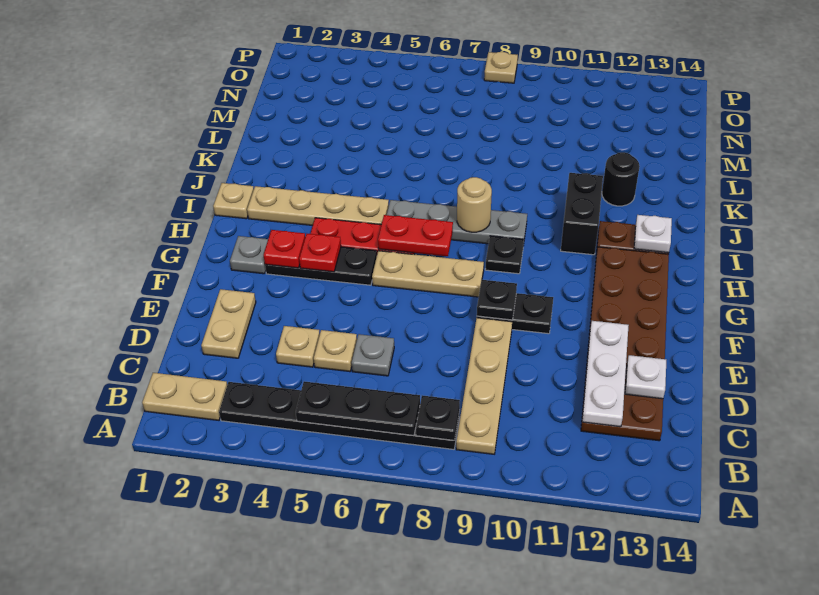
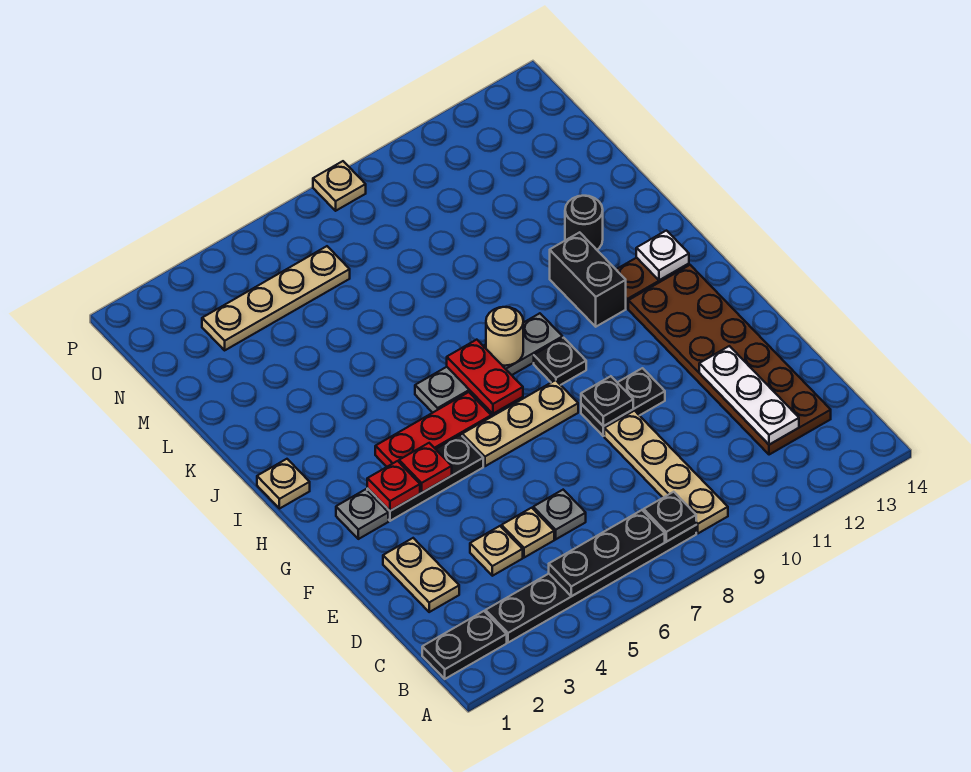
tan plate B1:B2 level 1 -> black plate B1:B2 level 1
white plate D13 level 2 -> none
red plate H6:H7 level 2 -> red plate H7:I7 level 2
tan plate I2:I5 level 1 -> tan plate N3:N6 level 1

